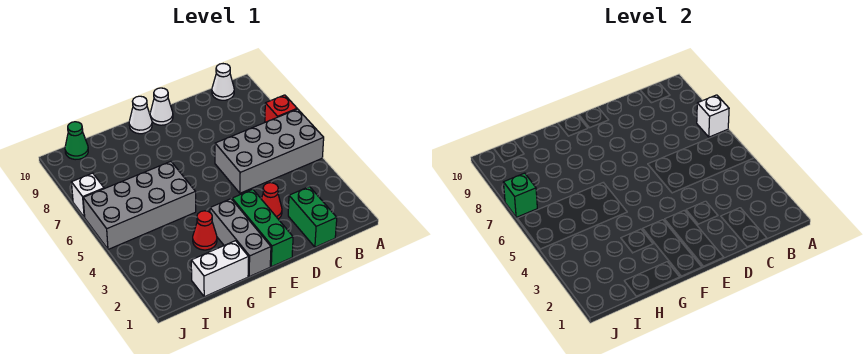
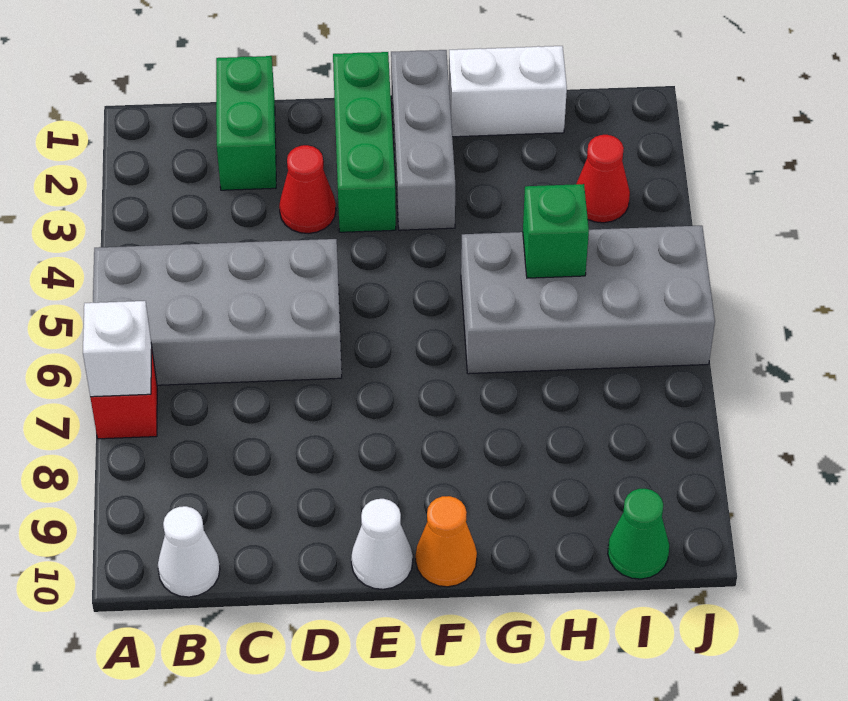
white cone F10 level 1 -> orange cone F10 level 1
red cone G3 level 1 -> red cone I3 level 1
white brick J7 level 1 -> none
green brick J7 level 2 -> green brick H5 level 2

